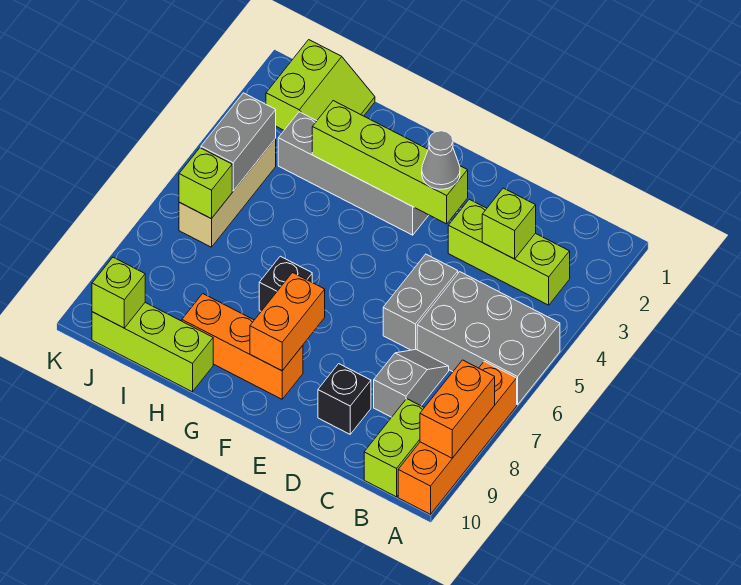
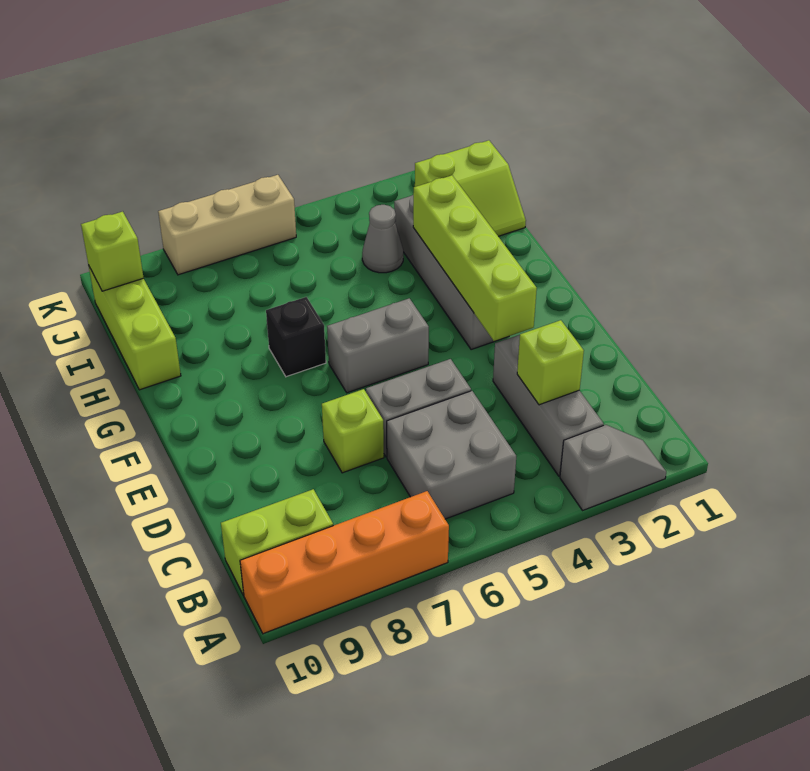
grey brick A5:C6 level 1 -> grey brick B5:C6 level 1
orange brick A8:A9 level 2 -> none
lime brick B3:D3 level 1 -> grey brick B3:D3 level 1
grey slope C7:C8 level 1 top 8 -> grey slope A2:A3 level 1 top 3
black brick D9 level 1 -> none
grey cone E3 level 3 -> grey cone I4 level 1
orange brick F8:F9 level 2 -> none
orange brick F9:H9 level 1 -> none
tan brick J4:J6 level 1 -> tan brick K6:K8 level 1
grey brick J4:J5 level 2 -> grey brick F5:F6 level 1
lime brick J6 level 2 -> lime brick D7 level 1

